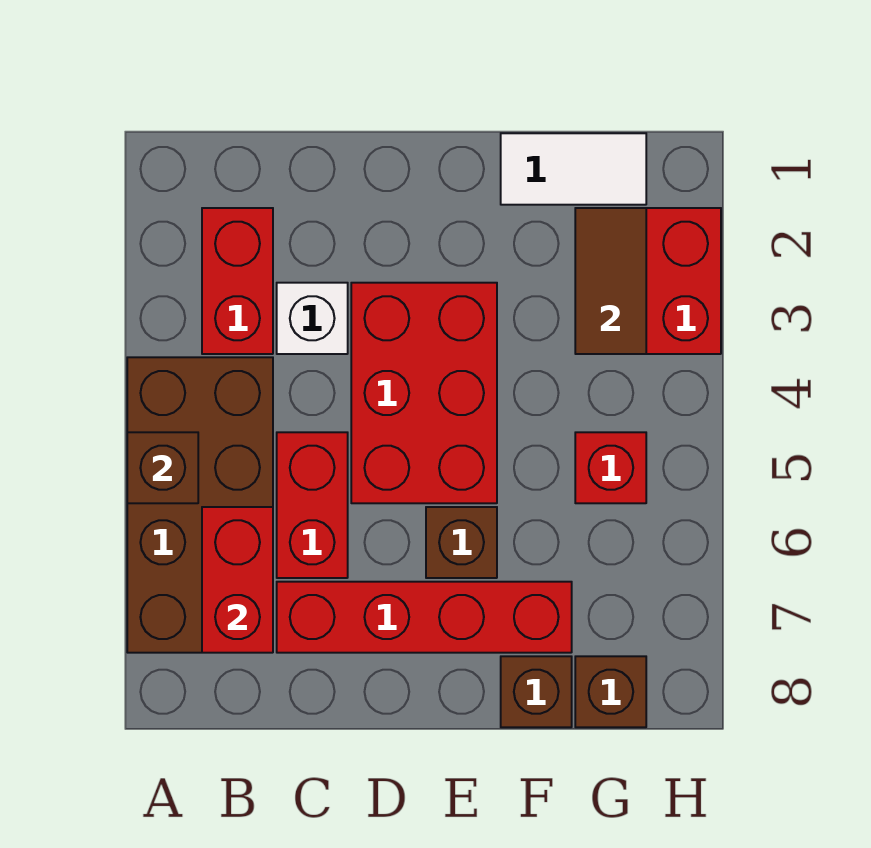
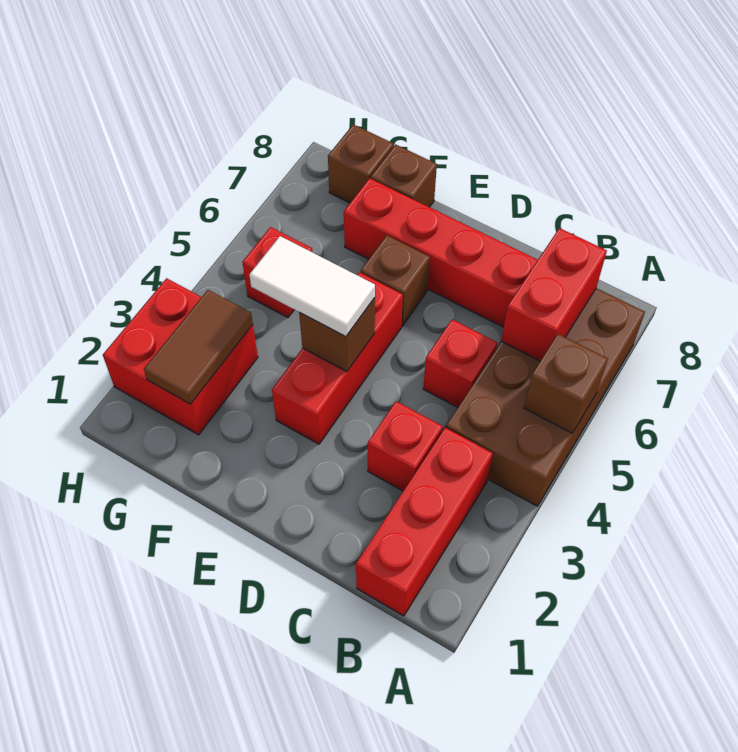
red brick B2:B3 level 1 -> red brick B1:B3 level 1
white brick C3 level 1 -> red brick C3 level 1
red brick C5:C6 level 1 -> red brick C5 level 1
red brick D3:E5 level 1 -> red brick E3:E5 level 1
none -> brown brick E4 level 2
white tile F1:G1 level 1 -> white tile E4:F4 level 3

